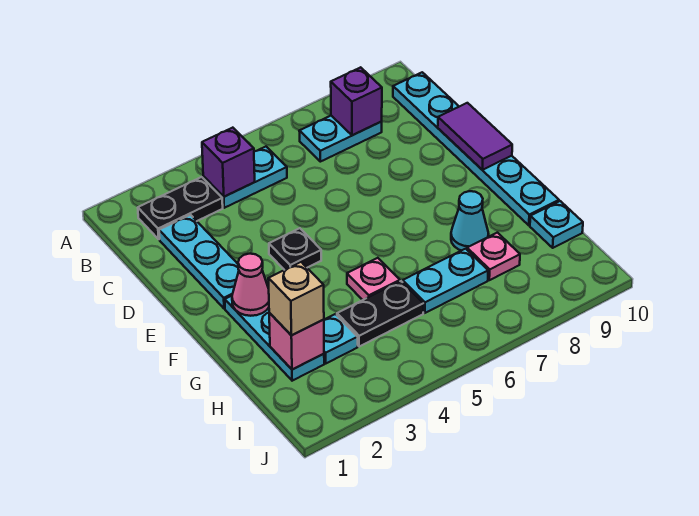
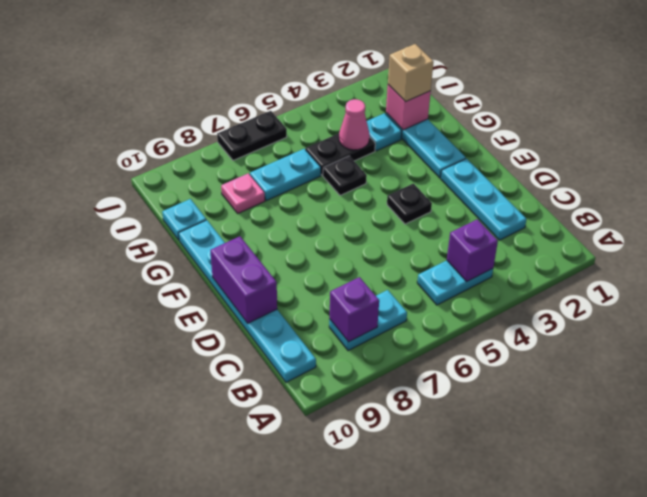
black plate B2:B3 level 1 -> black plate J6:J7 level 1
purple tile D10:E10 level 2 -> purple brick D10:E10 level 2
pink cone F2 level 2 -> pink cone H4 level 2
pink plate G5 level 1 -> black plate G5 level 1
cyan cone G8 level 1 -> none

